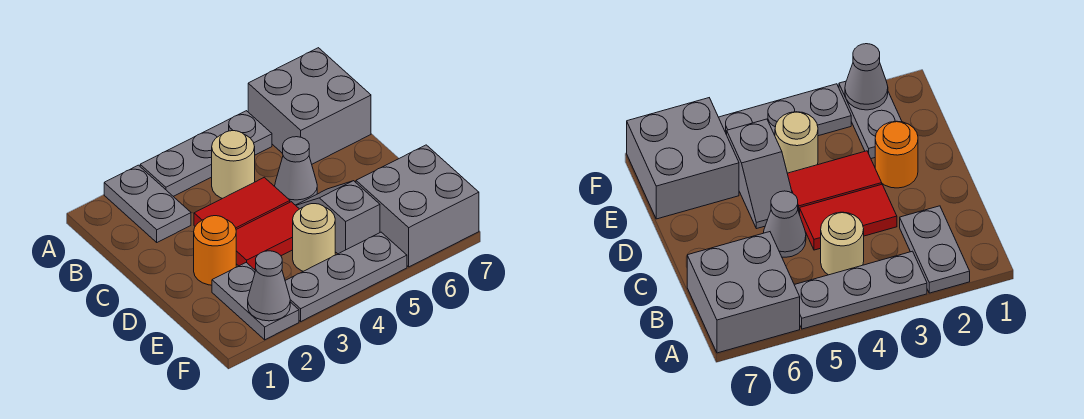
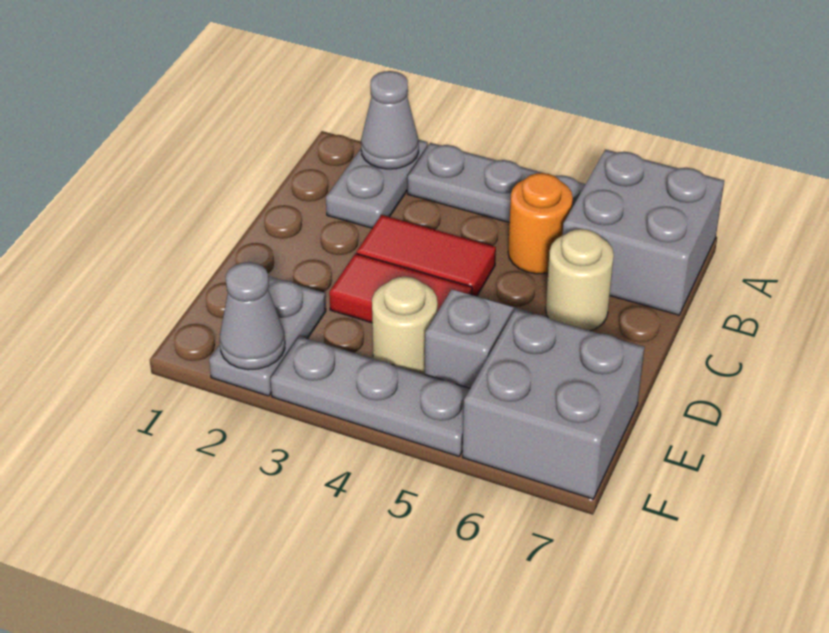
tan round brick B4 level 1 -> tan round brick C6 level 1
grey cone C5 level 1 -> grey cone A2 level 2
orange round brick D2 level 1 -> orange round brick B5 level 1

